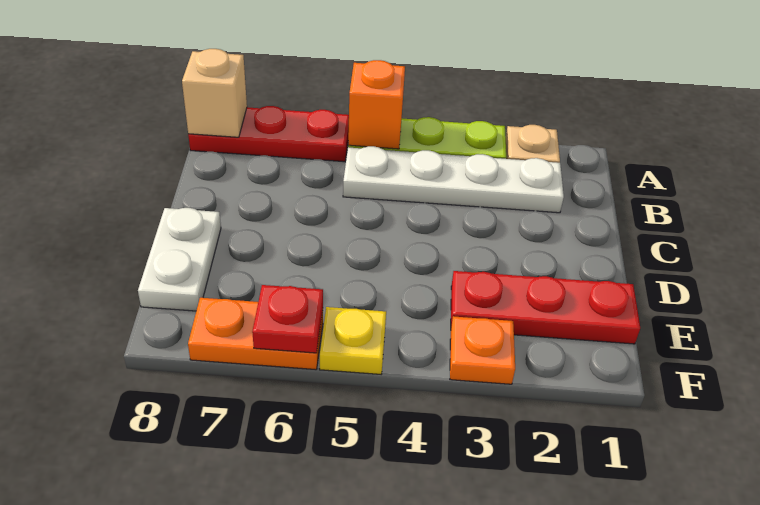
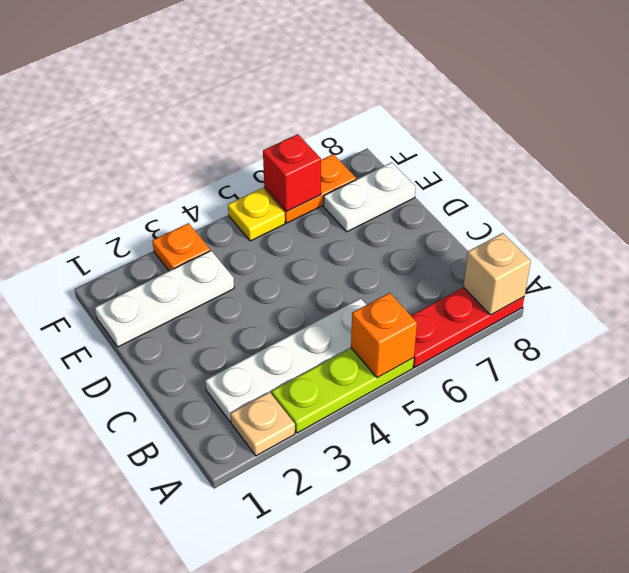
white plate D8:E8 level 1 -> white plate E7:E8 level 1
red plate E1:E3 level 1 -> white plate E1:E3 level 1
red plate F6 level 2 -> red brick F6 level 2

